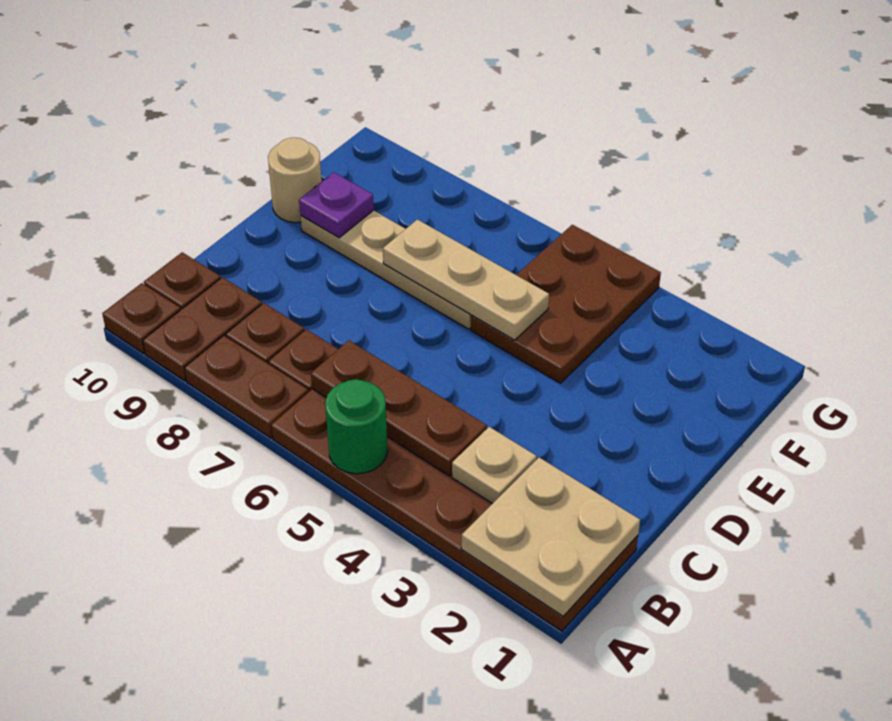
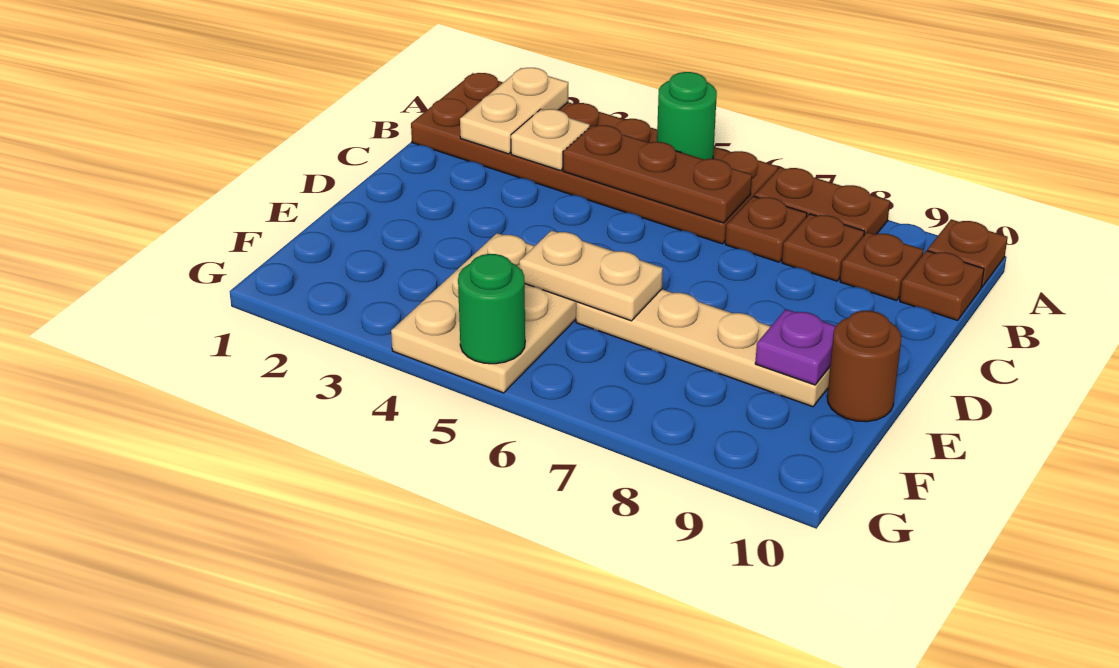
tan plate A1:B2 level 2 -> tan plate A2:B2 level 2
brown plate A9:B9 level 1 -> brown plate B9 level 1
brown plate E4:G5 level 1 -> tan plate E4:G5 level 1
tan plate E5:E7 level 2 -> tan plate E5:E6 level 2
tan round brick E10 level 1 -> brown round brick E10 level 1
none -> green round brick G5 level 2

